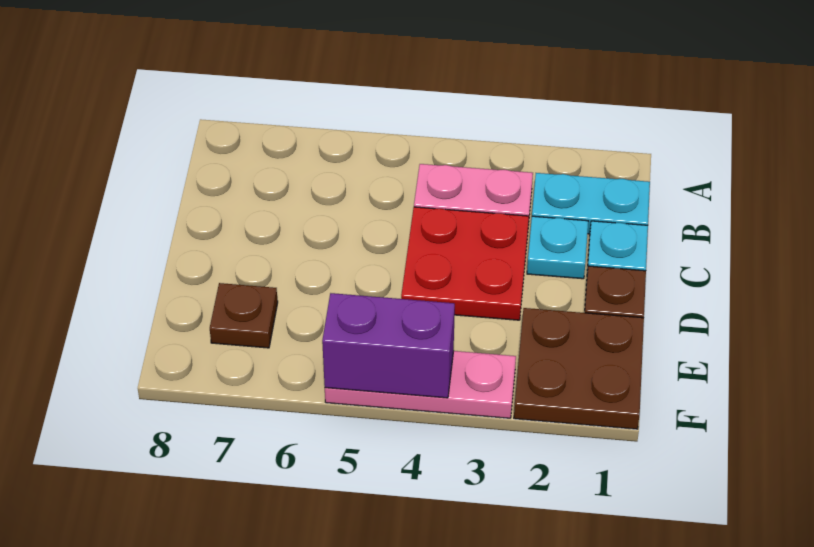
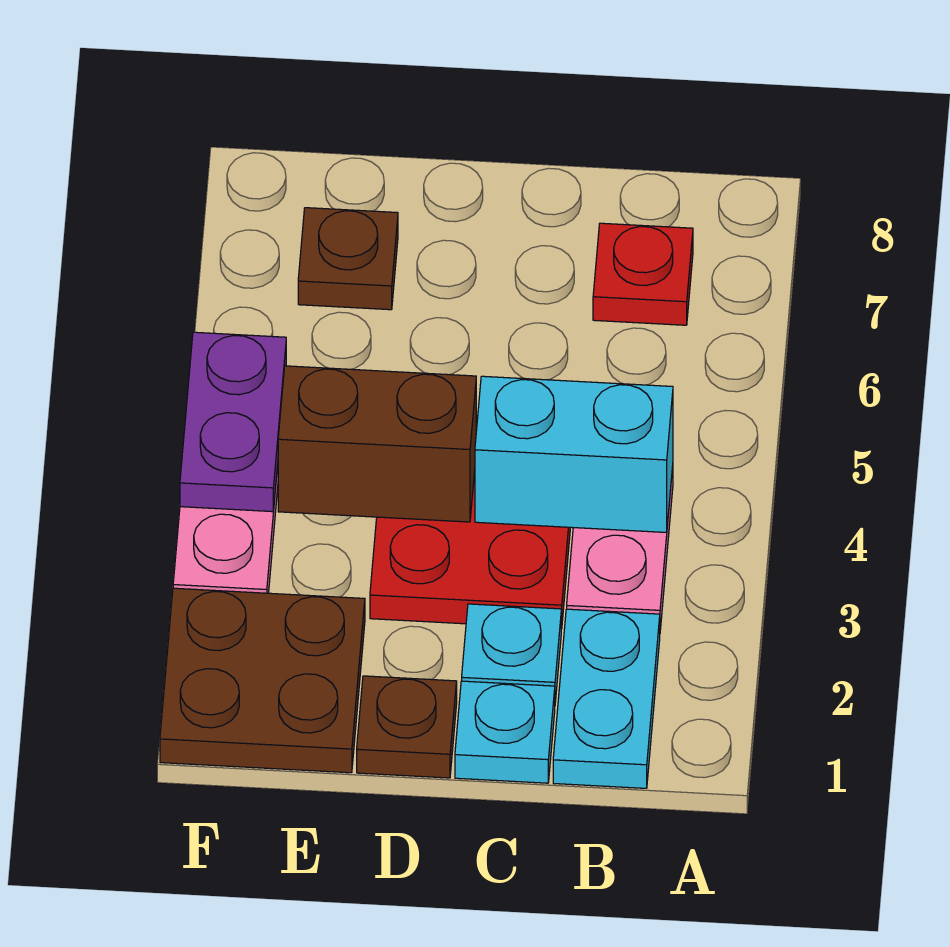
none -> cyan brick B4:C4 level 2
none -> red plate B7 level 1
none -> brown brick D4:E4 level 2
purple brick F4:F5 level 2 -> purple plate F4:F5 level 2

